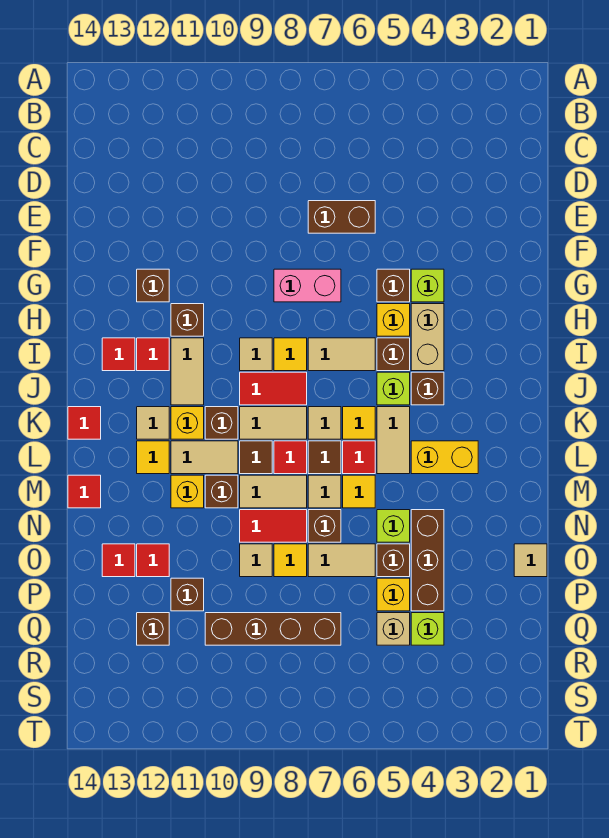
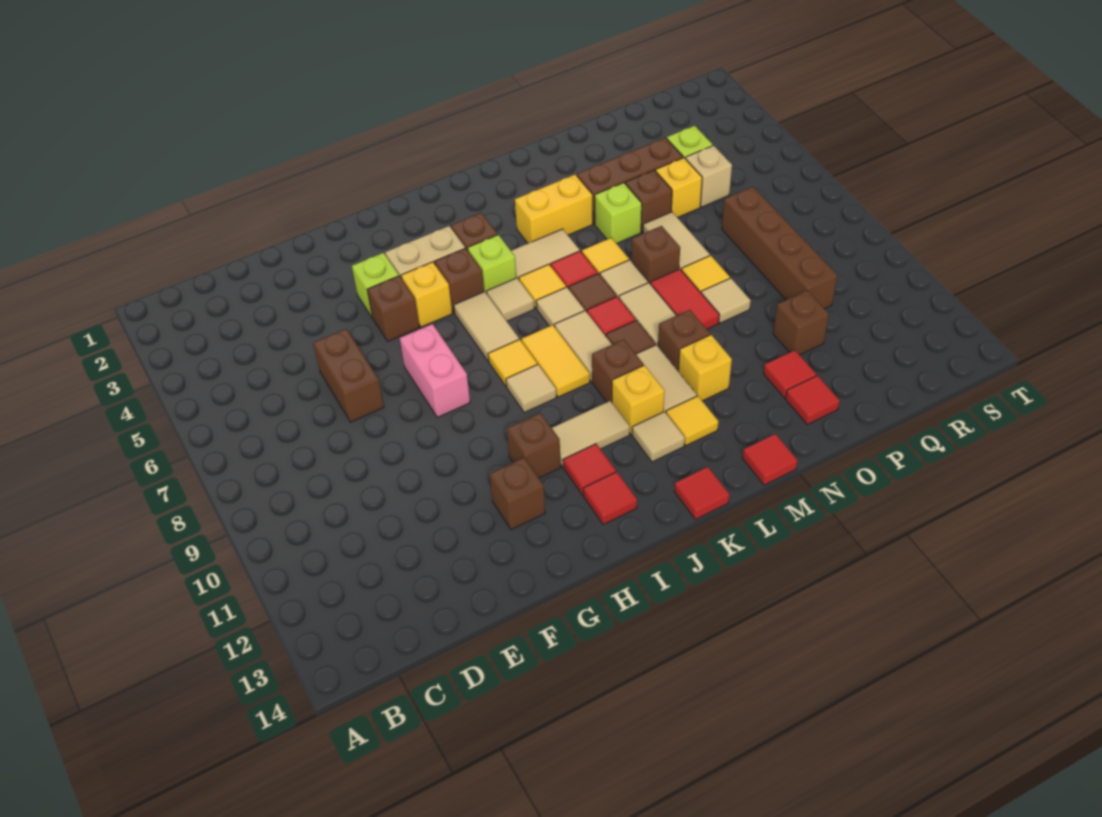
red tile J8:J9 level 1 -> yellow tile J8:J9 level 1
yellow brick L3:L4 level 1 -> yellow brick L4:M4 level 1
tan tile O1 level 1 -> tan tile J6 level 1
brown brick Q12 level 1 -> none

